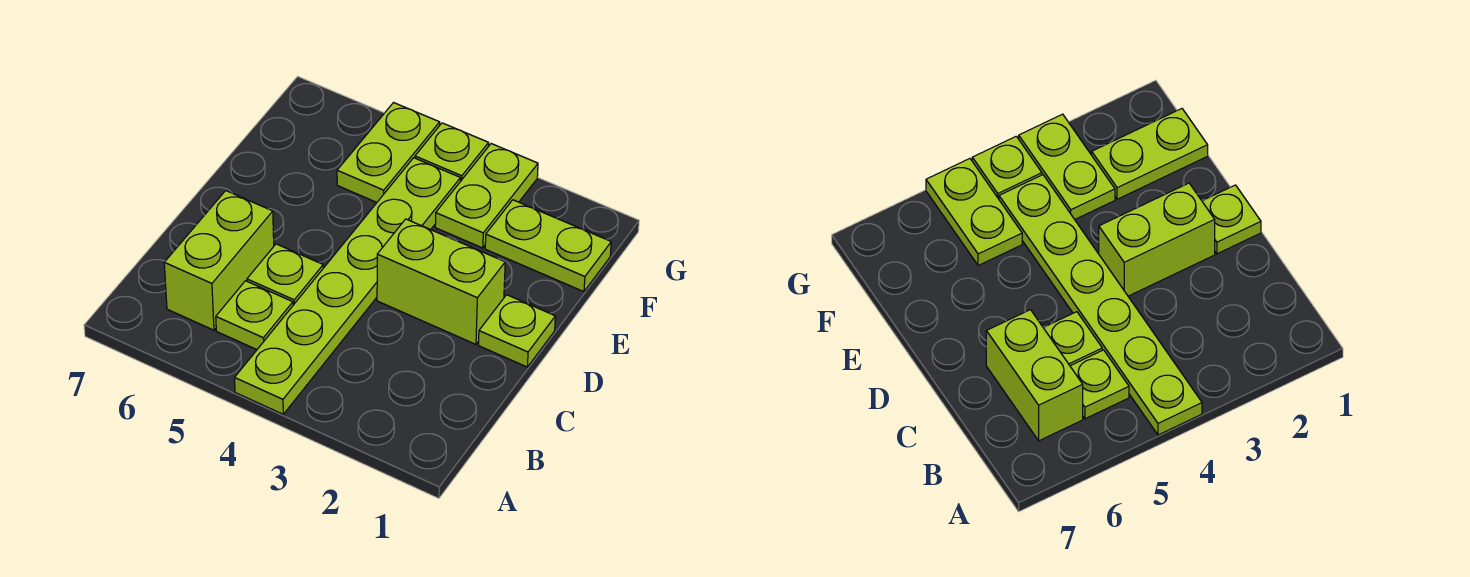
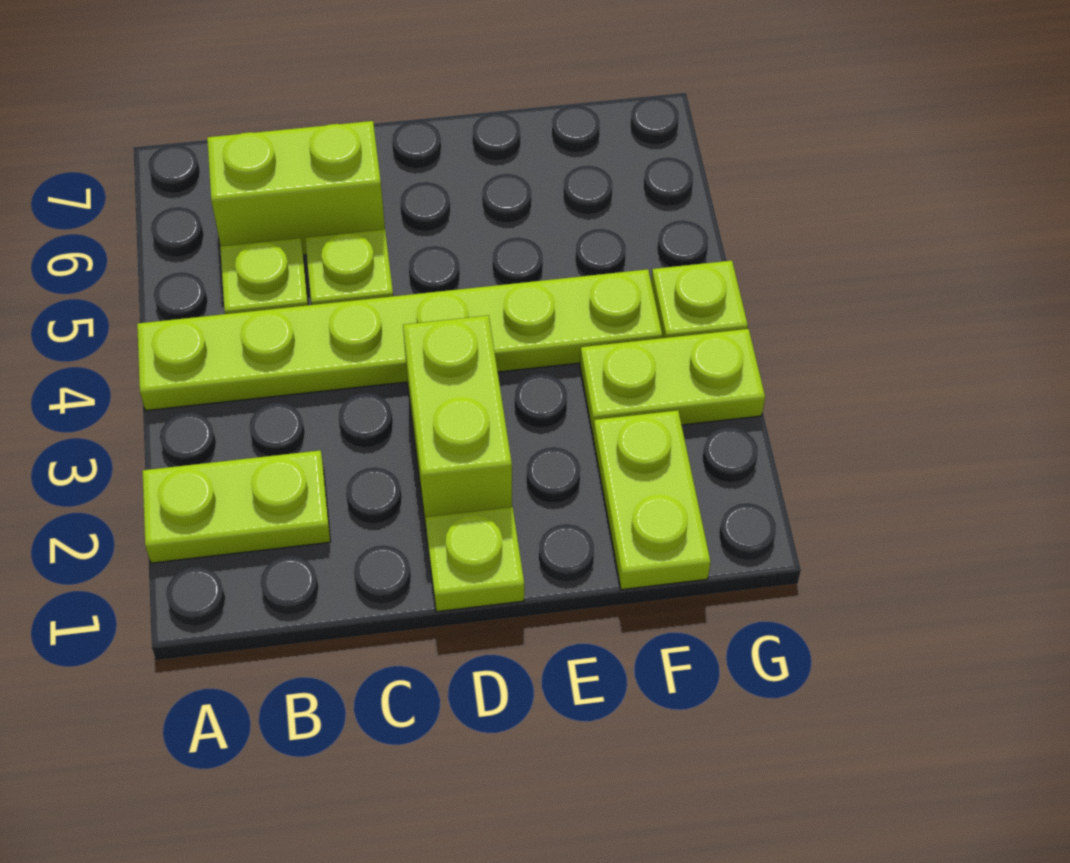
lime plate F5:G5 level 1 -> lime plate A2:B2 level 1

